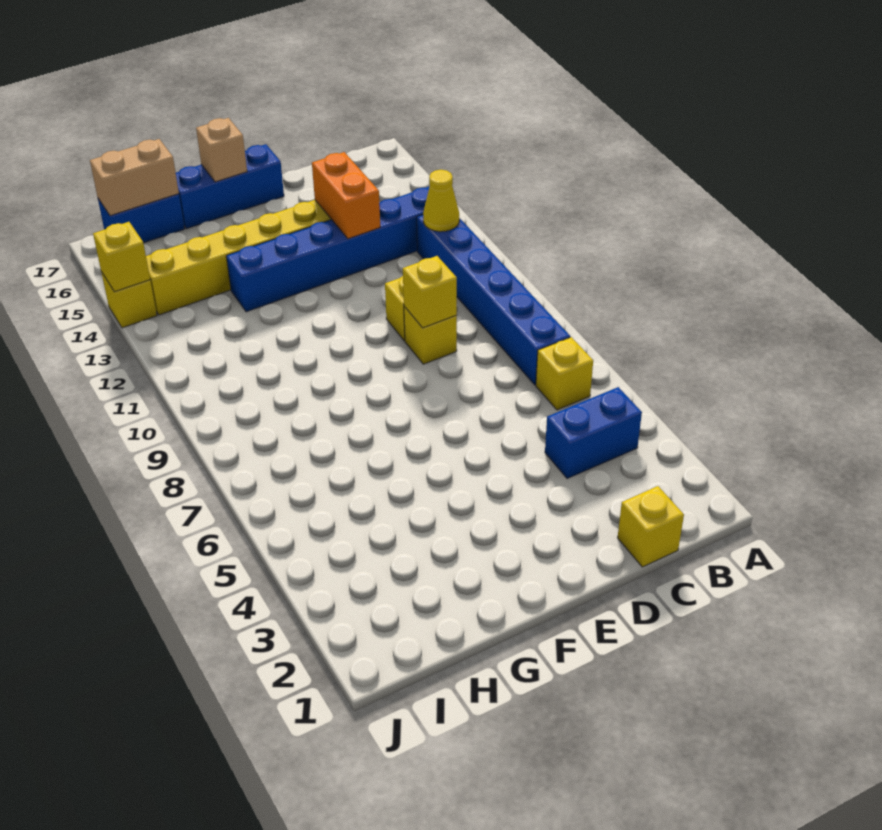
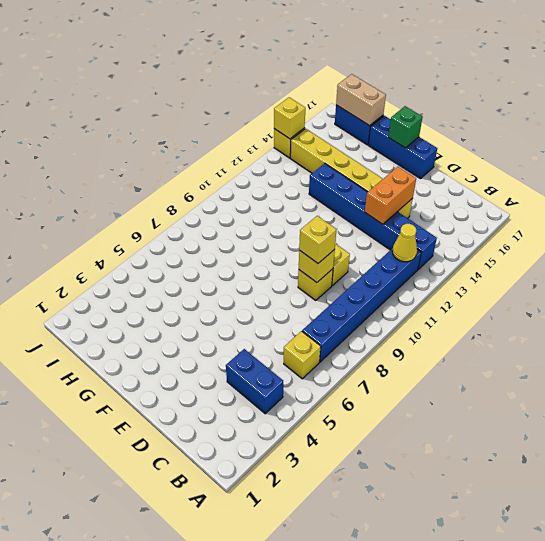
yellow brick C1 level 1 -> yellow brick D9 level 3
tan brick F17 level 2 -> green brick F17 level 2

